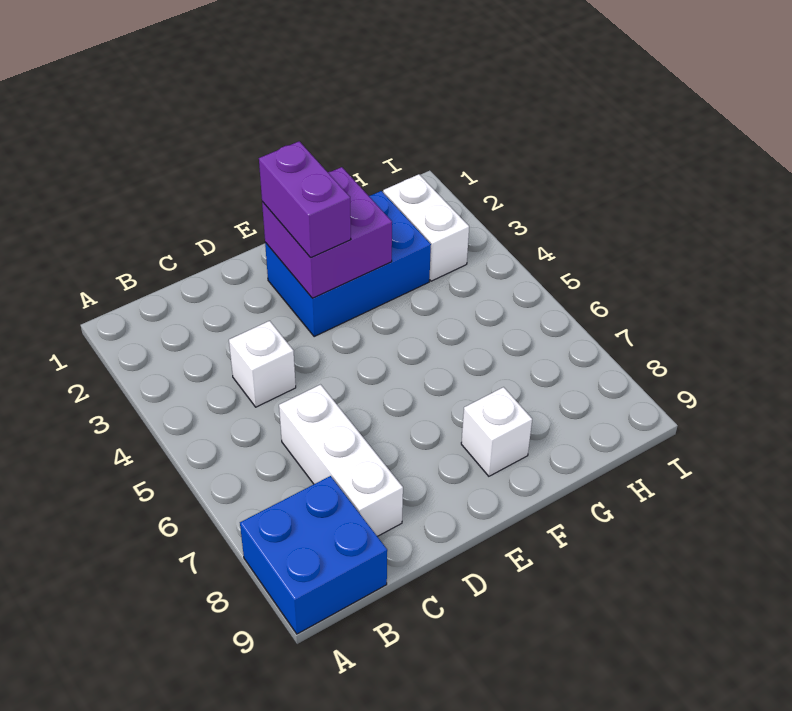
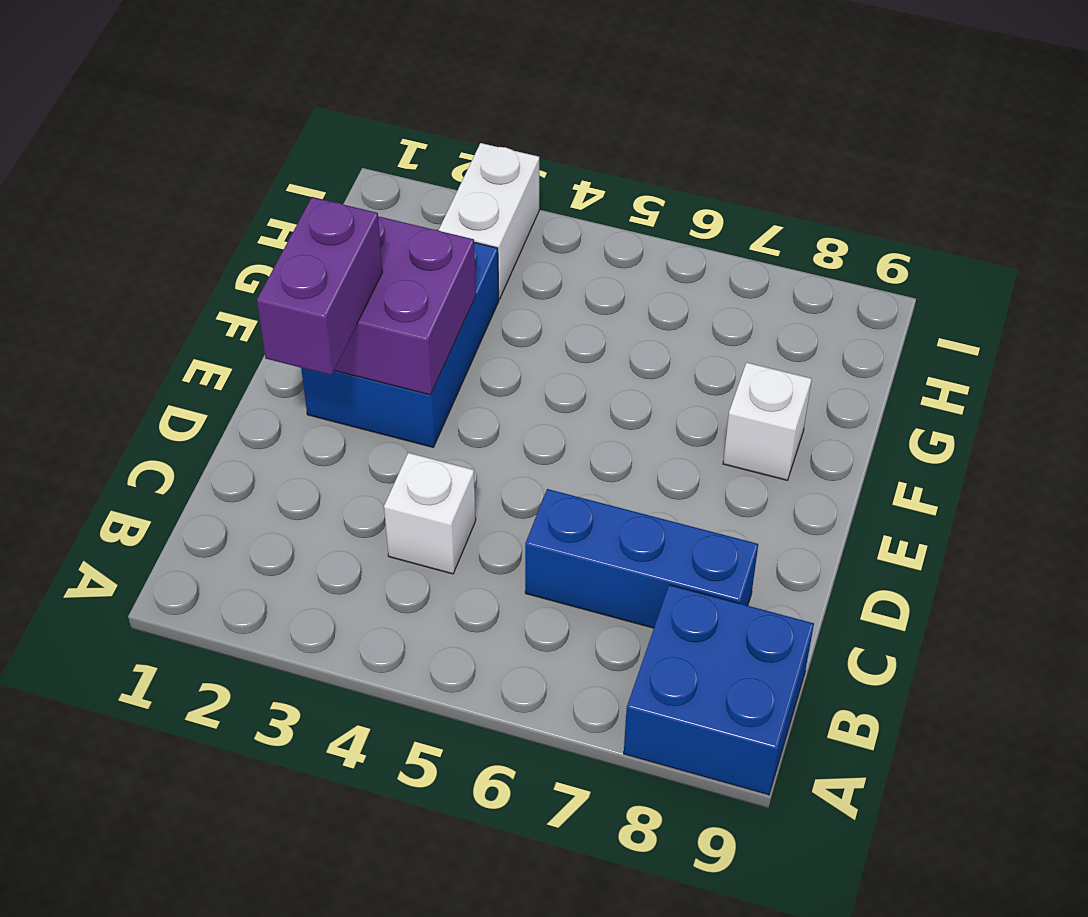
white brick C6:C8 level 1 -> blue brick C6:C8 level 1
purple brick E2:E3 level 3 -> purple brick D2:E2 level 3
white brick H2:H3 level 1 -> white brick H3:I3 level 1

